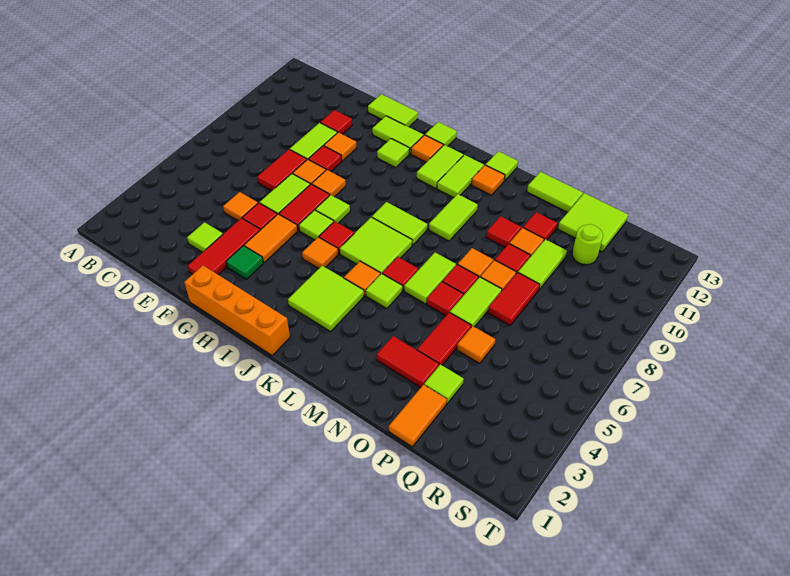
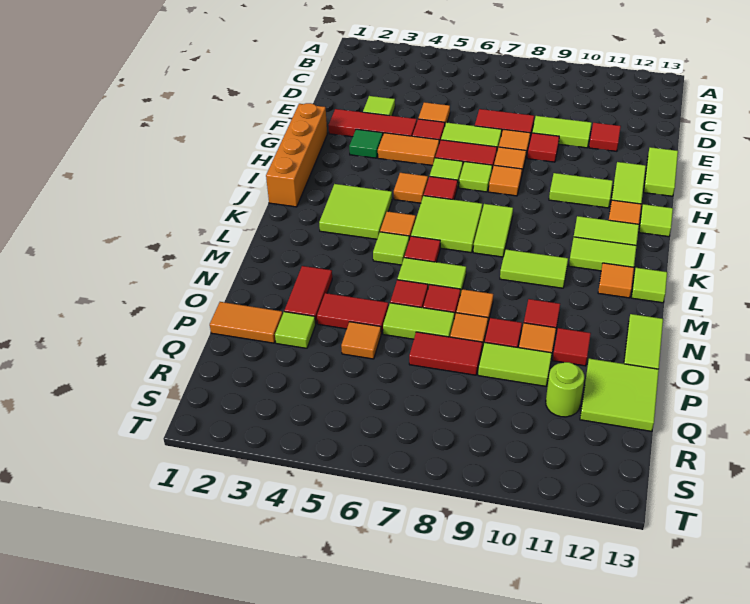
orange tile F10 level 1 -> orange tile H8 level 1
lime tile H11 level 1 -> lime tile H10:H11 level 1

